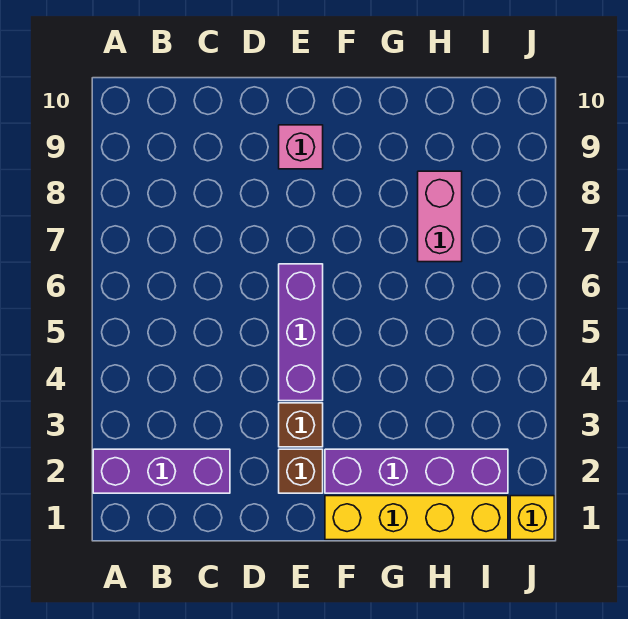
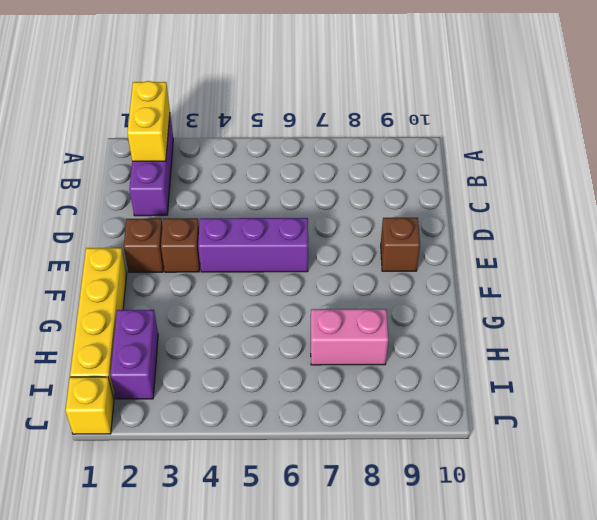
none -> yellow brick A2:B2 level 2
pink brick E9 level 1 -> brown brick E9 level 1
purple brick F2:I2 level 1 -> purple brick H2:I2 level 1

